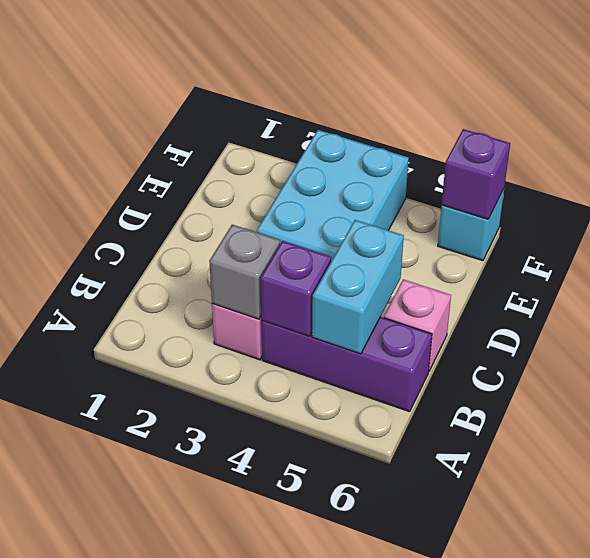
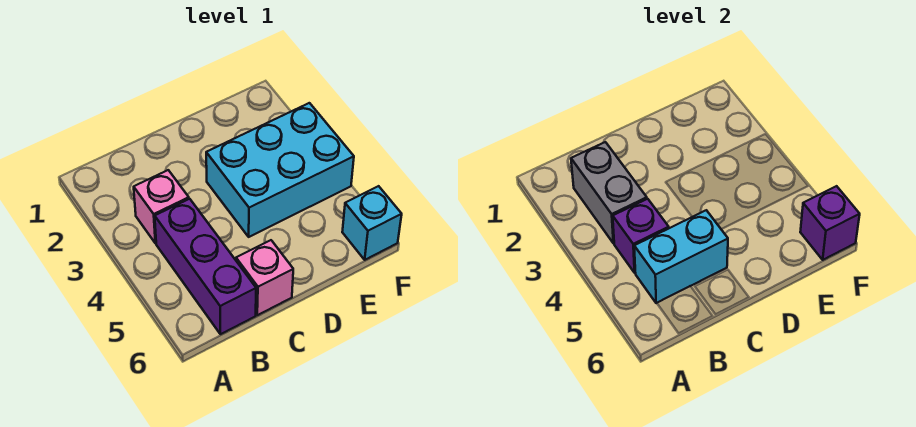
grey brick B3 level 2 -> grey brick B2:B3 level 2

